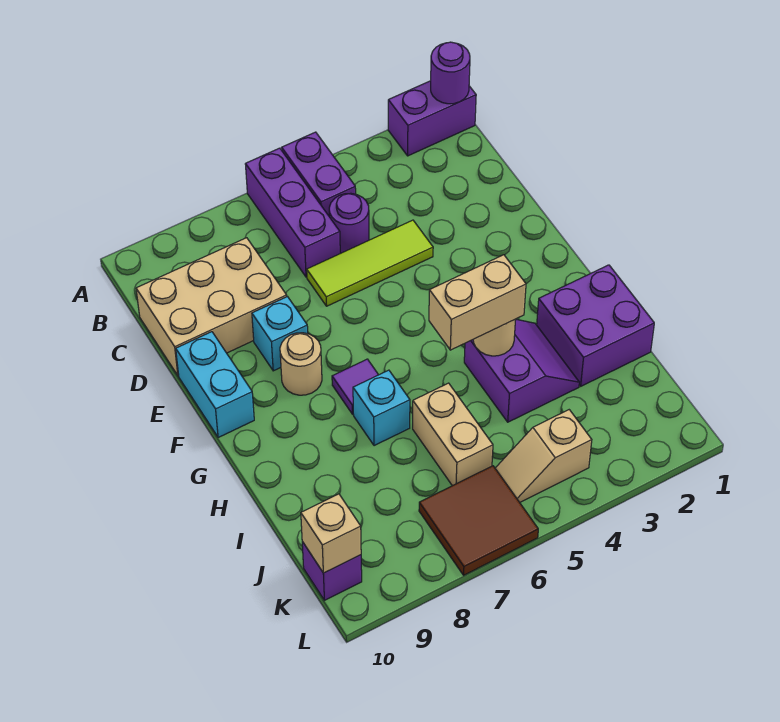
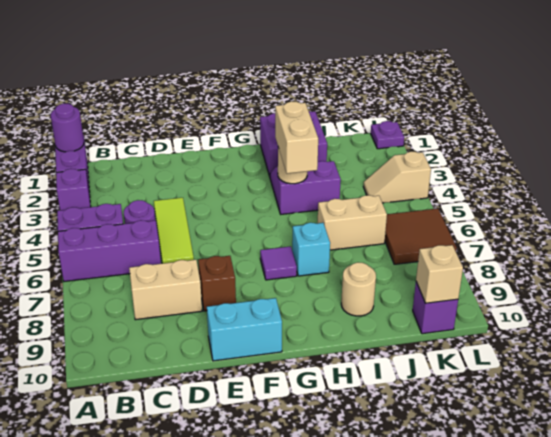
none -> purple brick A3 level 1
tan brick C8:D10 level 1 -> tan brick C8:D8 level 1
cyan brick E8 level 1 -> brown brick E8 level 1
tan round brick F8 level 1 -> tan round brick I9 level 1
tan slope K4:K5 level 1 top 4 -> tan slope K4:L4 level 1 top L
none -> purple plate L1 level 1

